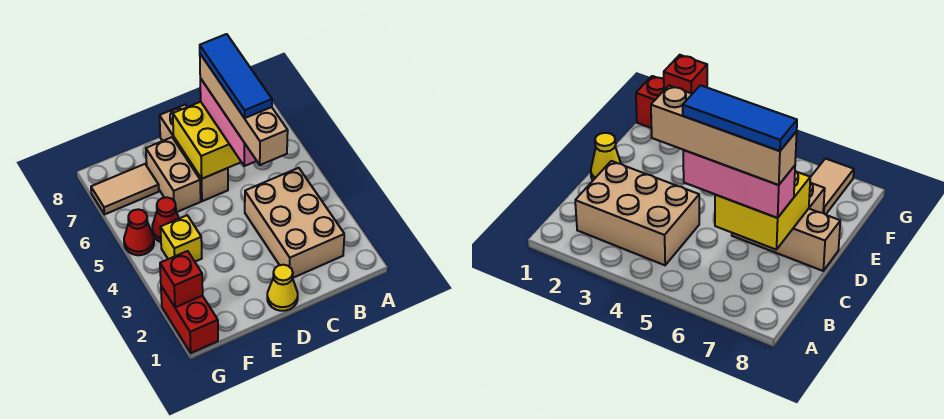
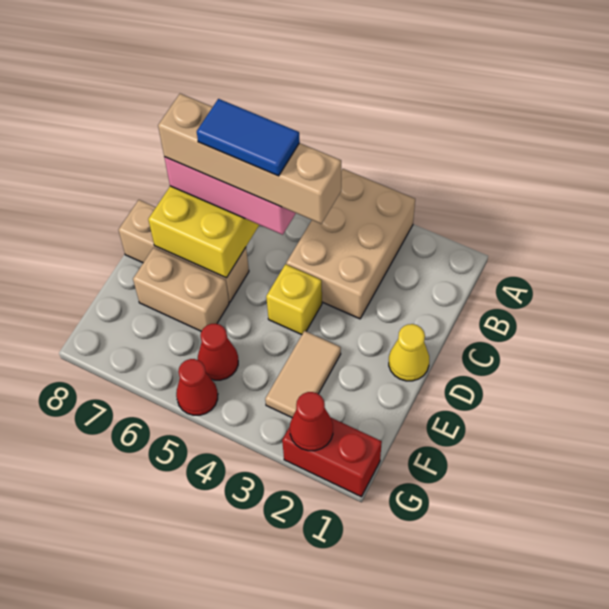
tan brick B2:C4 level 1 -> tan brick A3:C4 level 1
blue tile C5:C7 level 5 -> blue tile C5:C6 level 5
yellow brick F4 level 1 -> yellow brick D4 level 1
tan tile F7:G7 level 1 -> tan tile E3:F3 level 1
red brick G2 level 2 -> red cone G2 level 2

